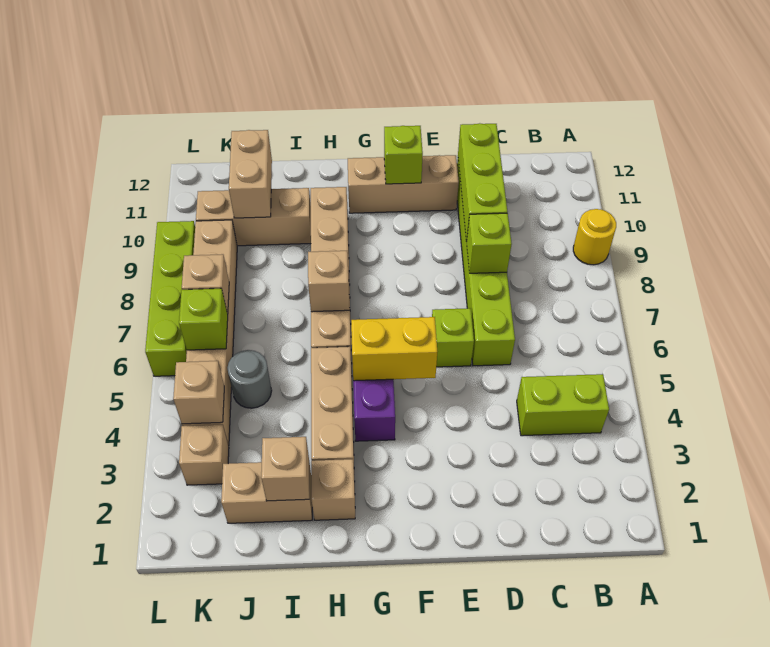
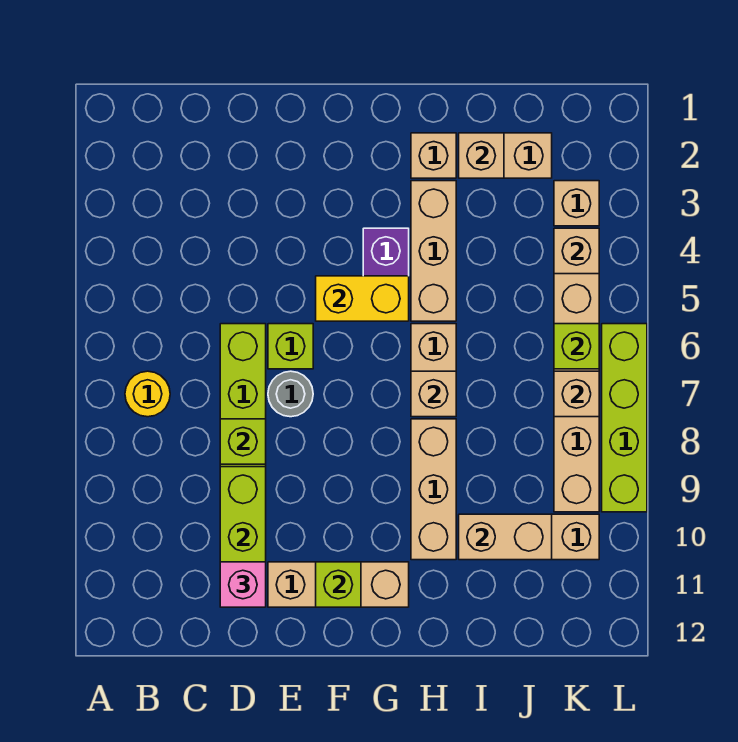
yellow round brick A9 level 1 -> yellow round brick B7 level 1
lime brick B4:C4 level 1 -> none
none -> pink brick D11 level 3
grey round brick J5 level 1 -> grey round brick E7 level 1
tan brick J10:J11 level 2 -> tan brick I10:J10 level 2

